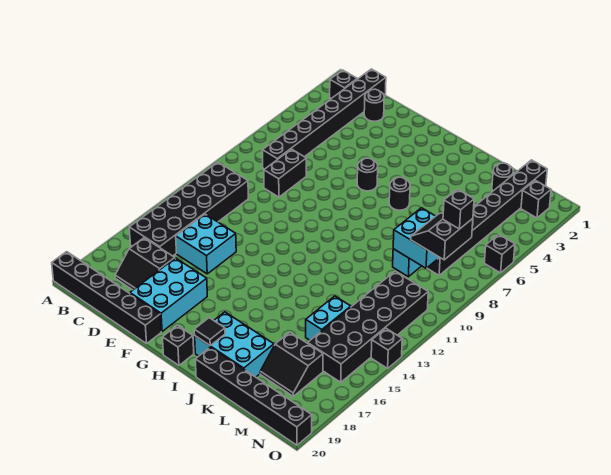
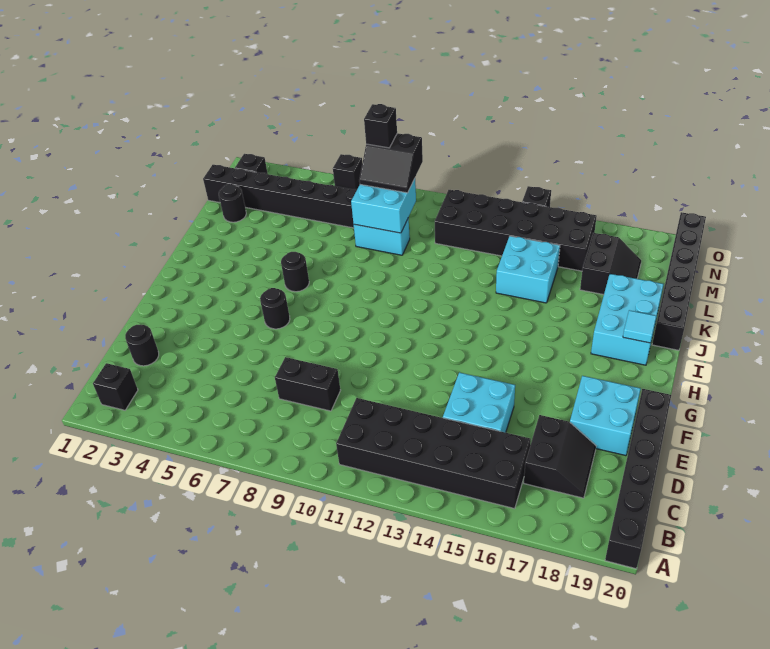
black brick C1:C8 level 1 -> none
cyan brick E17:F19 level 1 -> cyan brick E18:F19 level 1
black brick H20 level 1 -> none
black tile I19 level 2 -> cyan tile I19 level 2
cyan brick L14:L15 level 1 -> cyan brick K14:L15 level 1

